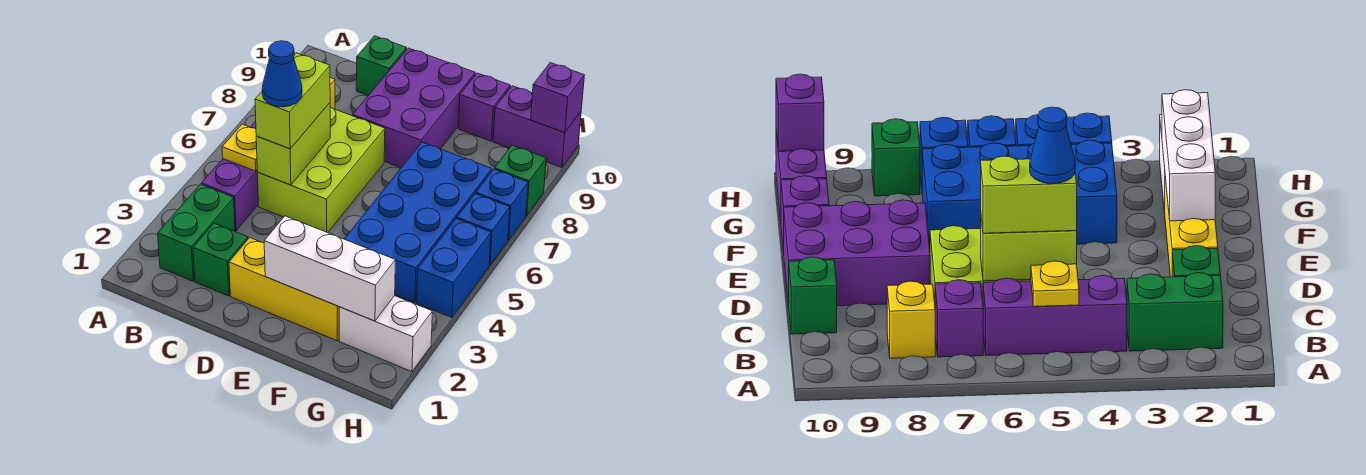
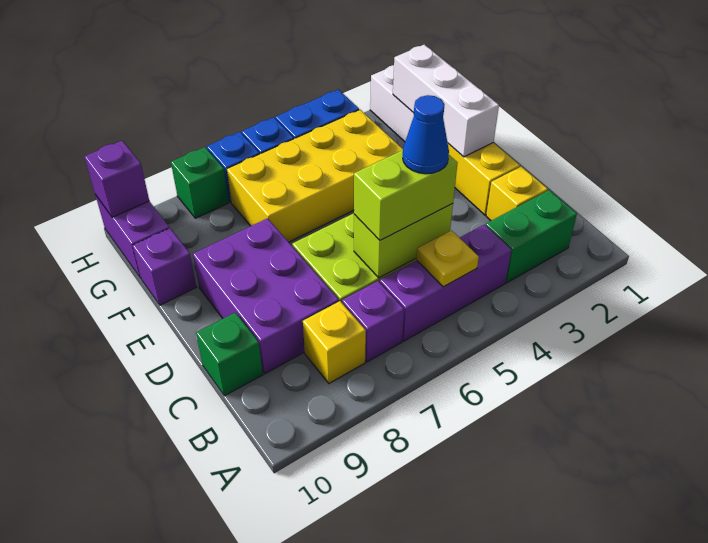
green brick C2 level 1 -> yellow brick C2 level 1
purple brick D8:E10 level 1 -> purple brick C8:E9 level 1
blue brick F4:G7 level 1 -> yellow brick F4:G7 level 1

